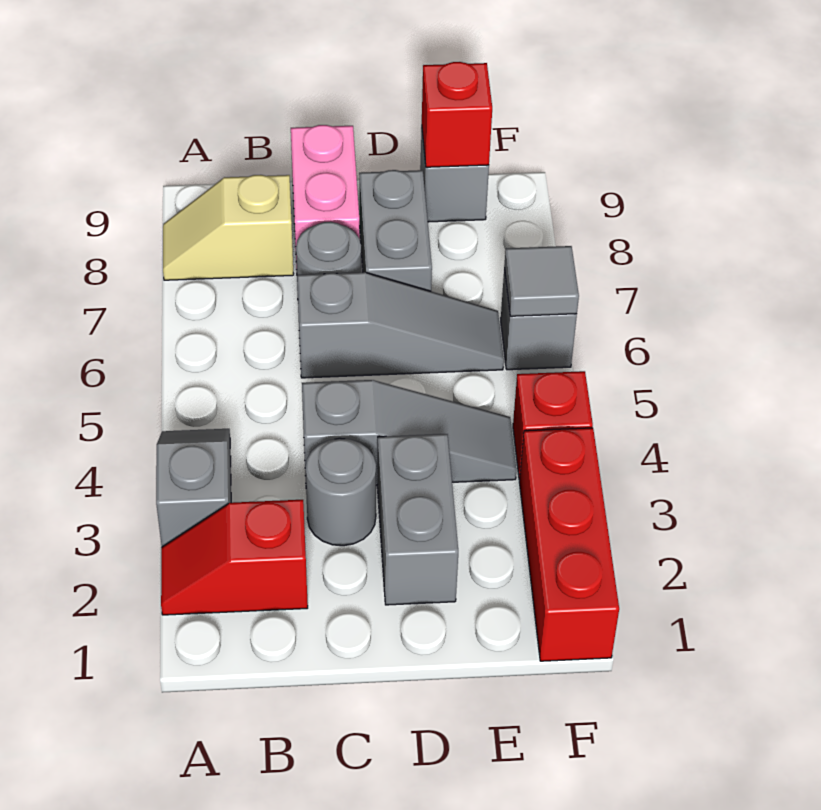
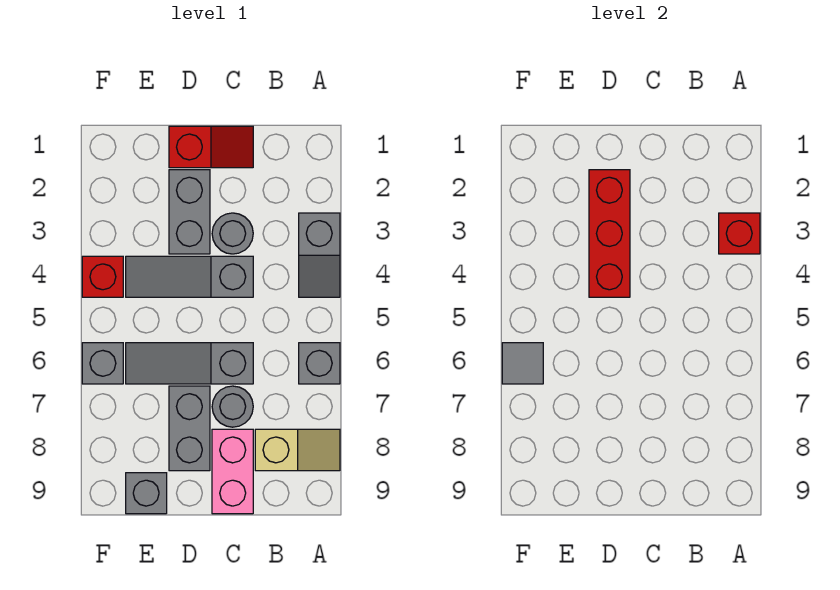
red slope A2:B2 level 1 top B -> red slope C1:D1 level 1 top D
none -> grey brick A6 level 1
red brick E9 level 2 -> red brick A3 level 2
red brick F1:F3 level 1 -> red brick D2:D4 level 2

